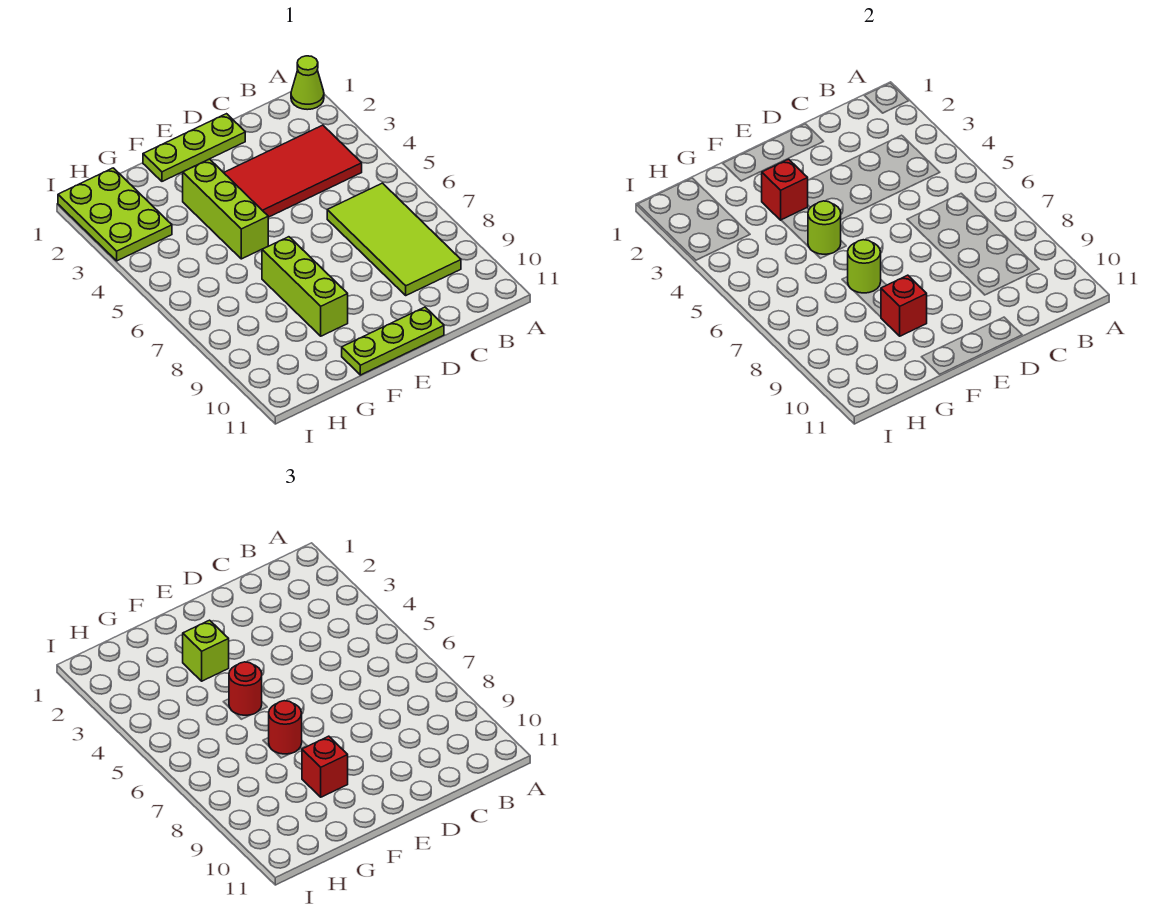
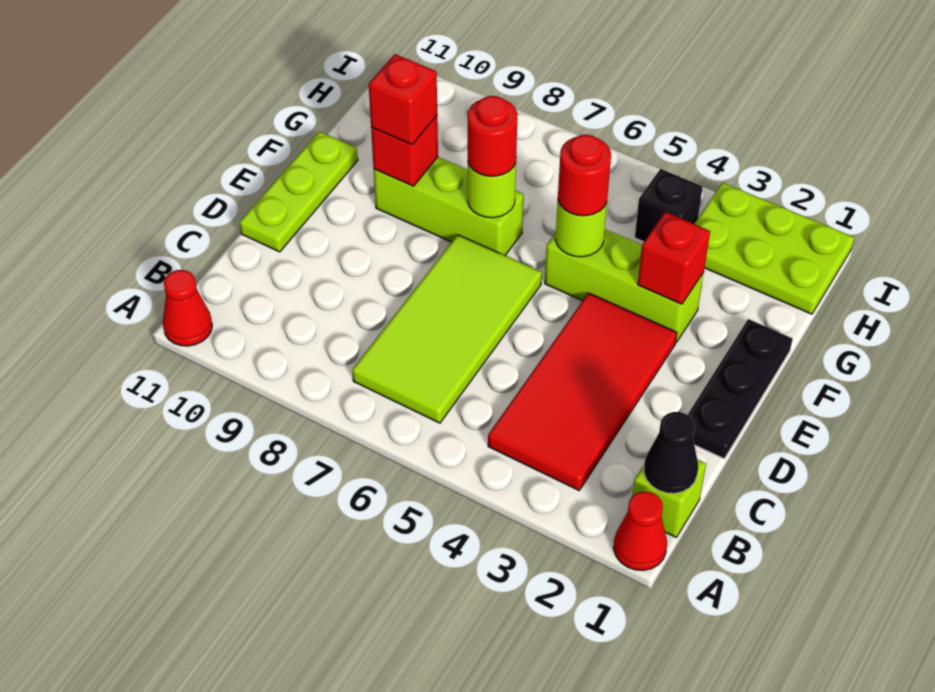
lime cone A1 level 1 -> red cone A1 level 1
none -> red cone A11 level 1
none -> black cone B1 level 2
lime tile B6:C9 level 1 -> lime tile B6:E7 level 1
lime plate D1:F1 level 1 -> black plate D1:F1 level 1
lime brick F3 level 3 -> lime brick B1 level 1
none -> black brick H4 level 1

